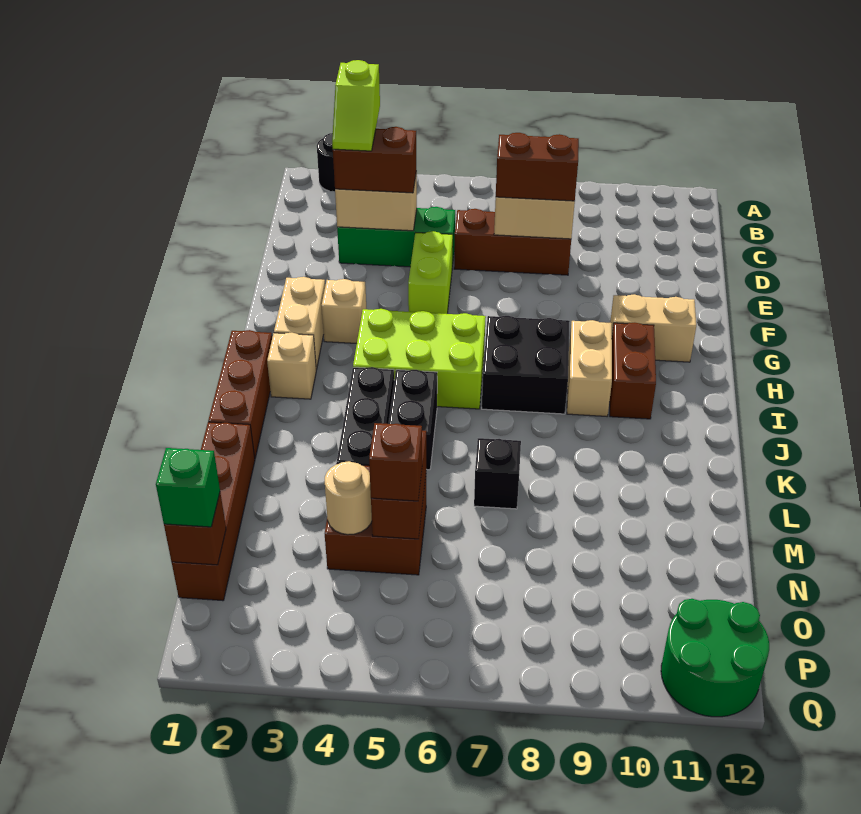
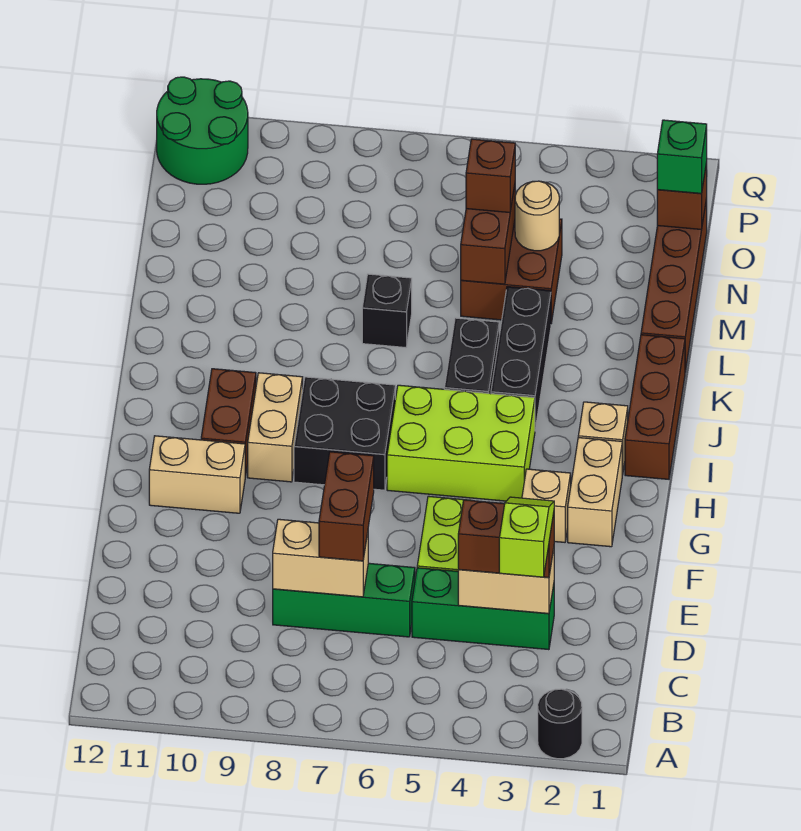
brown brick D6:D8 level 1 -> green brick D6:D8 level 1
brown brick D7:D8 level 3 -> brown brick D7:E7 level 3

